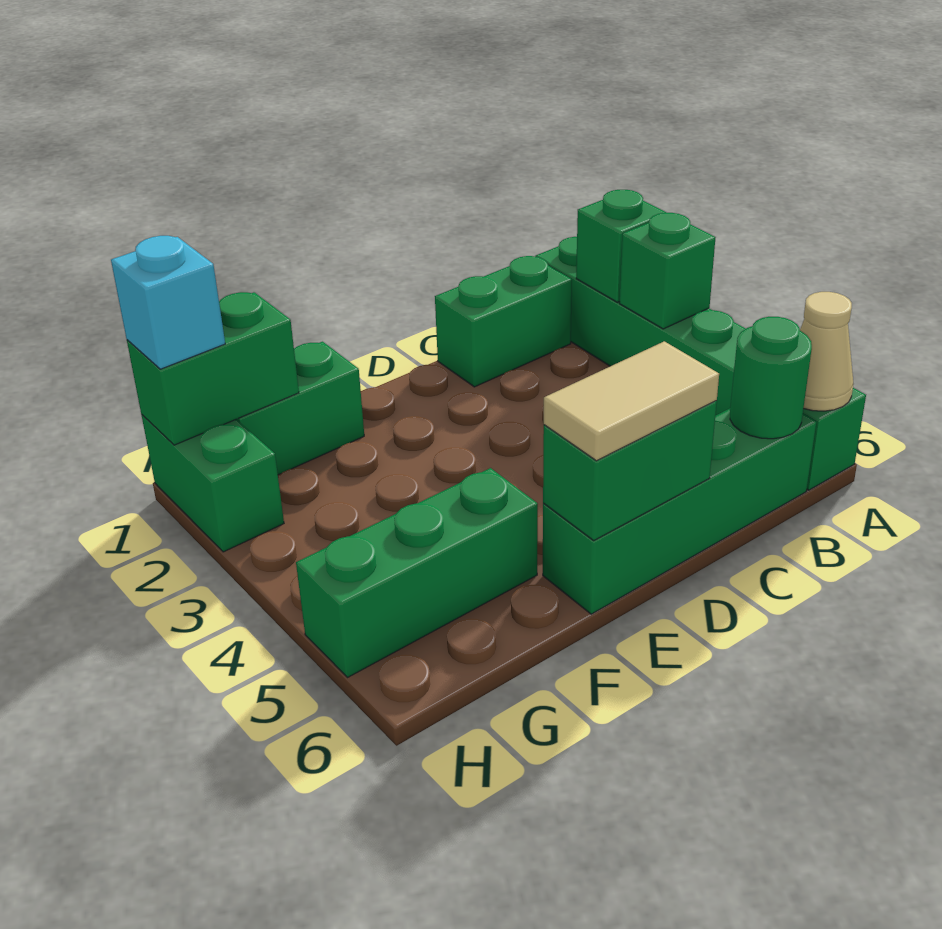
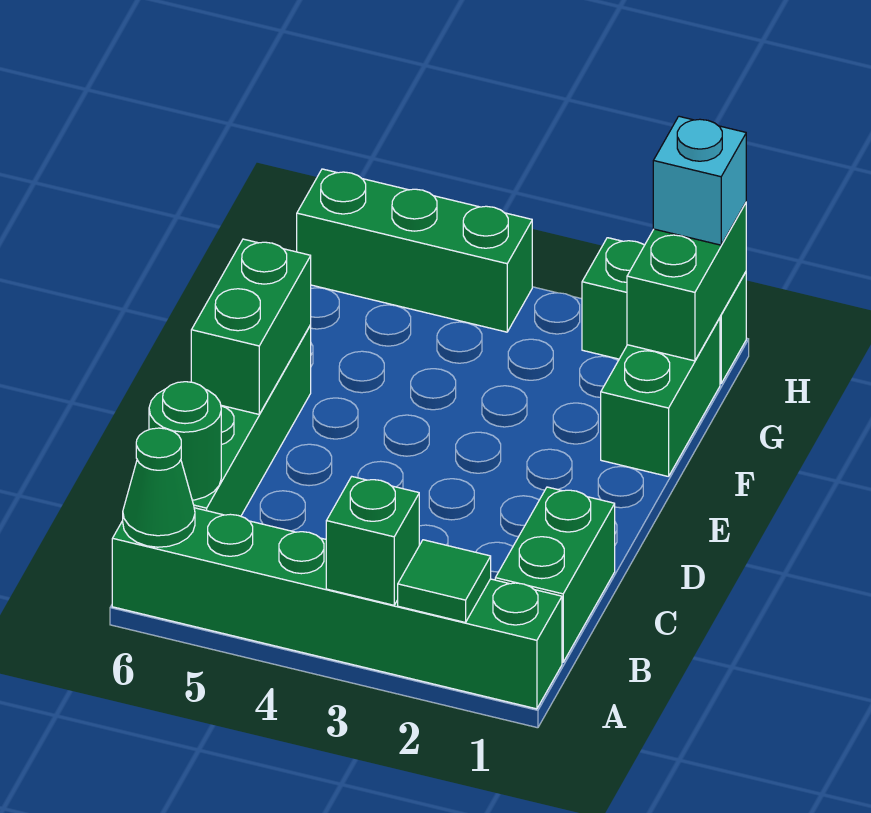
green brick A2 level 2 -> green tile A2 level 2
tan cone A6 level 2 -> green cone A6 level 2
tan tile D6:E6 level 3 -> none
green brick F5:H5 level 1 -> green brick H4:H6 level 1

